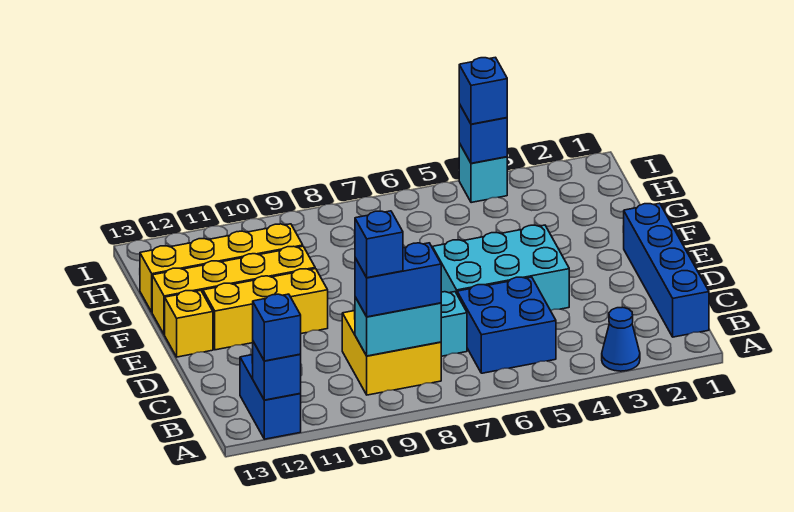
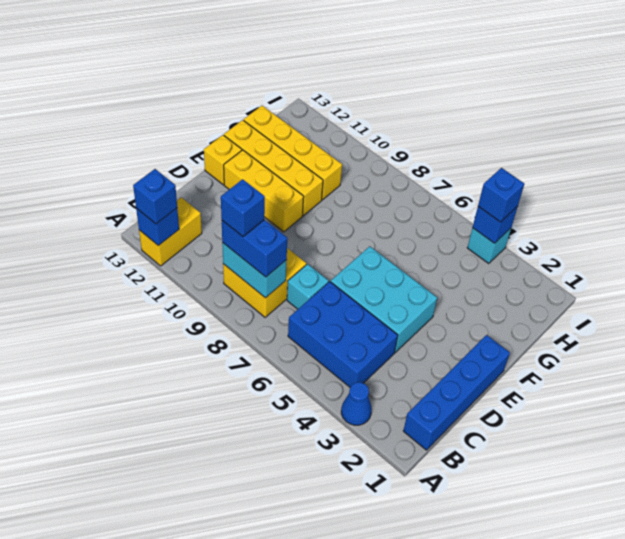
blue brick A12:B12 level 1 -> yellow brick A12:B12 level 1
blue brick B5:C6 level 1 -> blue brick B4:C6 level 1

